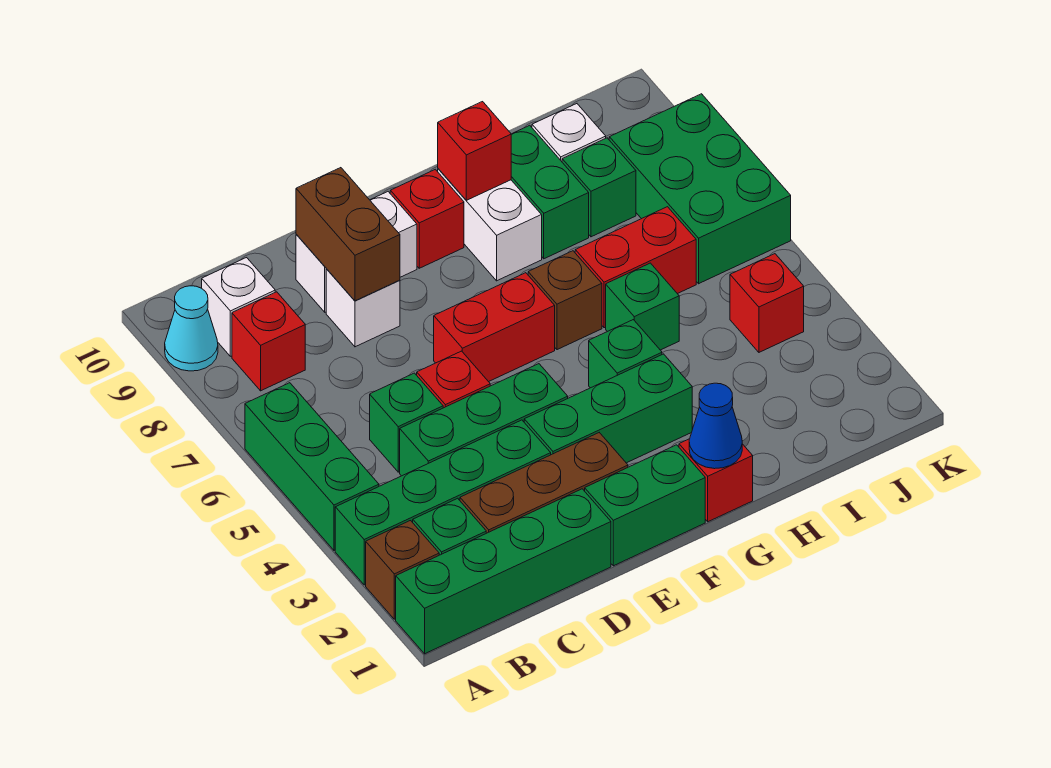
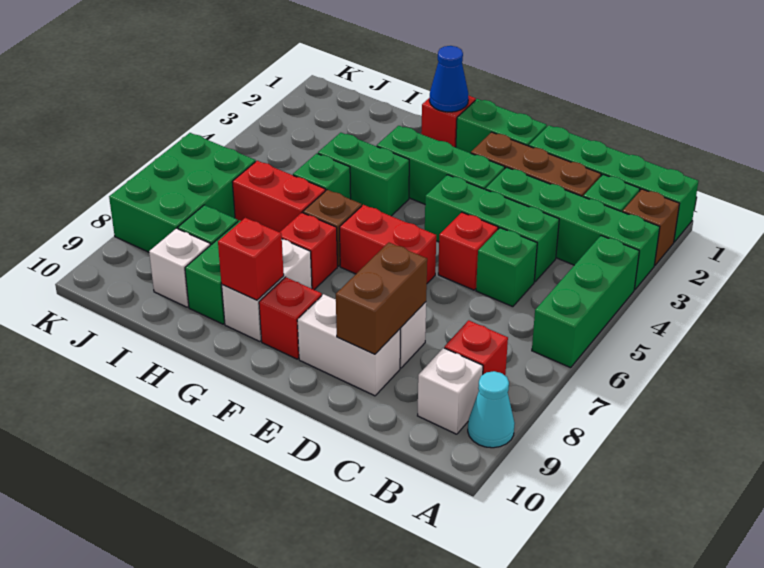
green brick G4 level 1 -> green brick G4:H4 level 1
red brick J4 level 1 -> red brick G7 level 1

